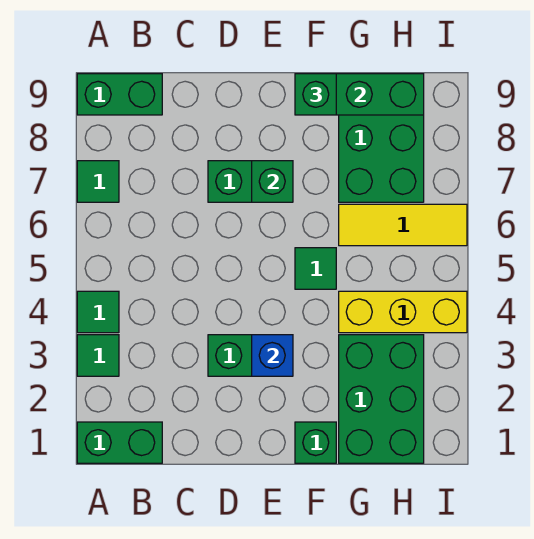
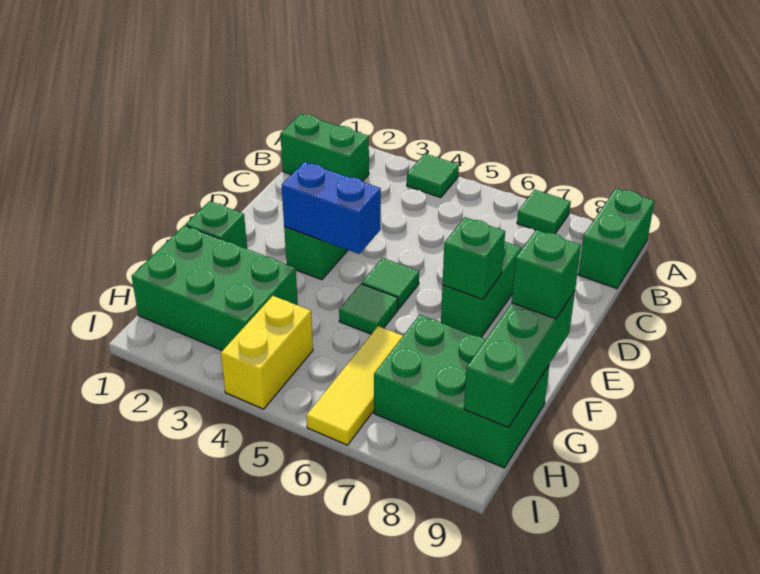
green brick A1:B1 level 1 -> green brick B1:B2 level 1
green tile A3 level 1 -> green tile E5 level 1
blue brick E3 level 2 -> blue brick E3:E4 level 2
yellow brick G4:I4 level 1 -> yellow brick H4:I4 level 1

